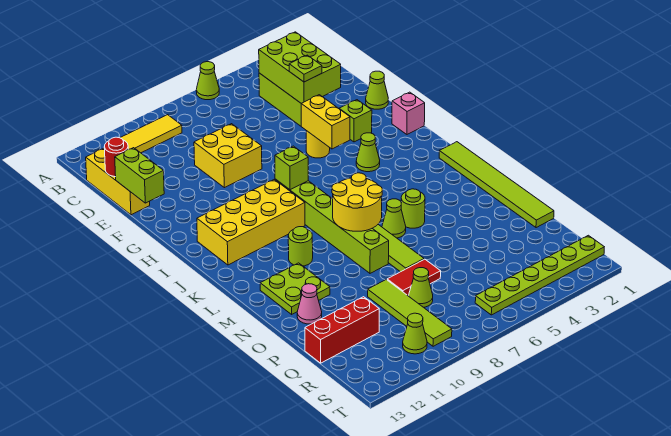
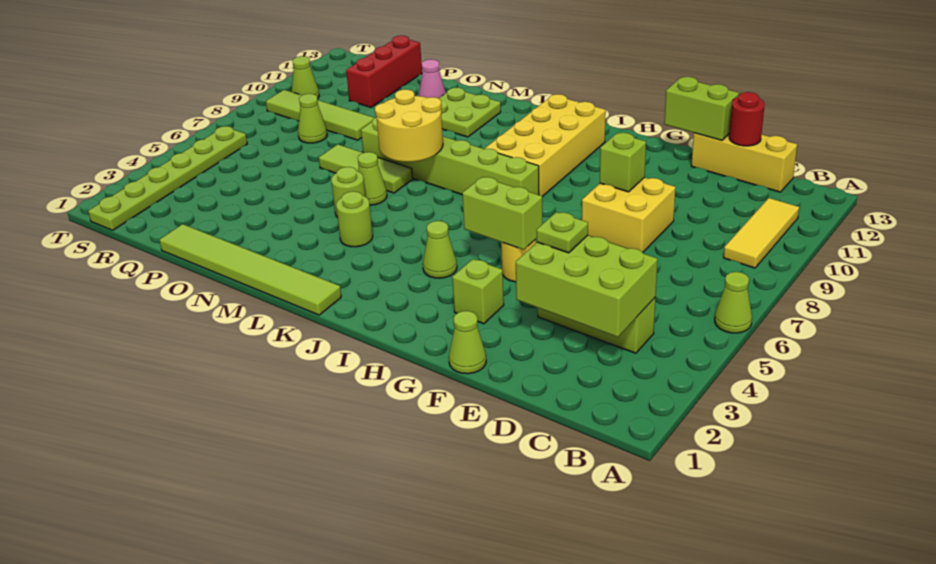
yellow brick G5:H5 level 2 -> lime brick G5:H5 level 2
pink brick H1 level 1 -> none
lime brick I8 level 2 -> lime brick F9 level 2
lime round brick L10 level 1 -> lime round brick L4 level 1
red tile P7:P8 level 1 -> none

